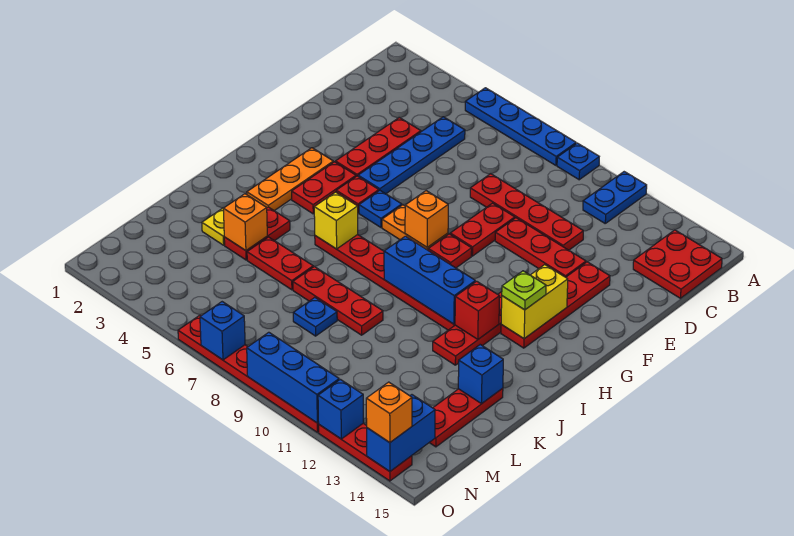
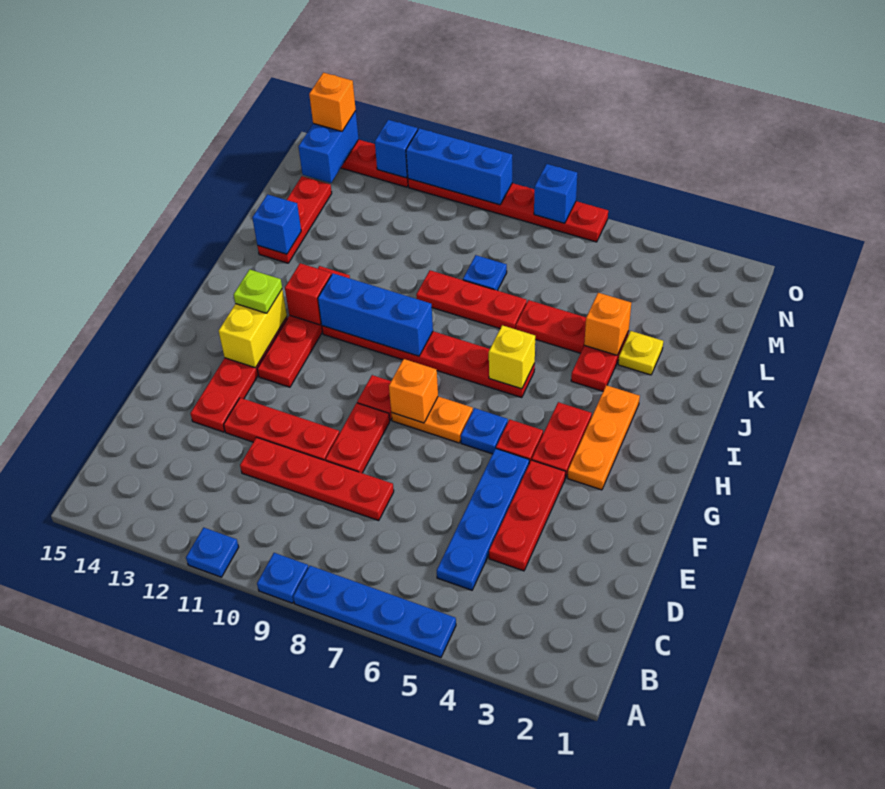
blue plate A11:B11 level 1 -> blue plate A11 level 1
red plate B14:C15 level 1 -> none

